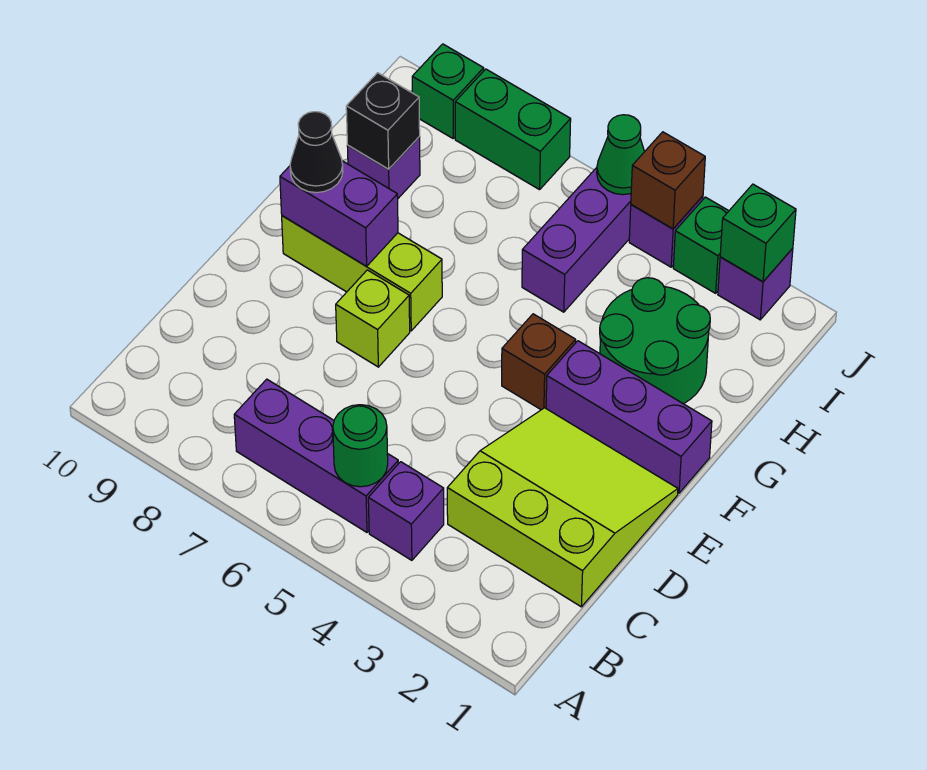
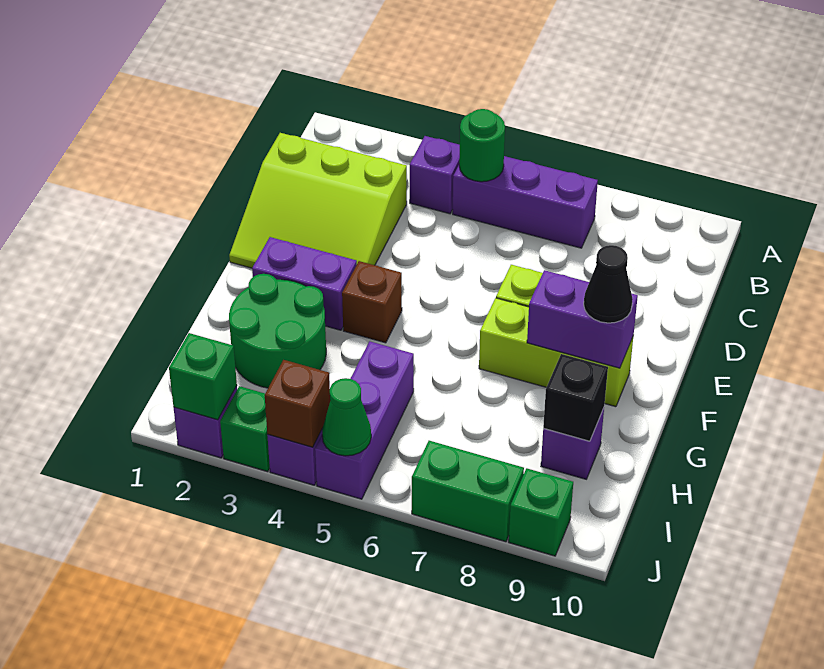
purple brick F1:F3 level 1 -> purple brick F2:F3 level 1

